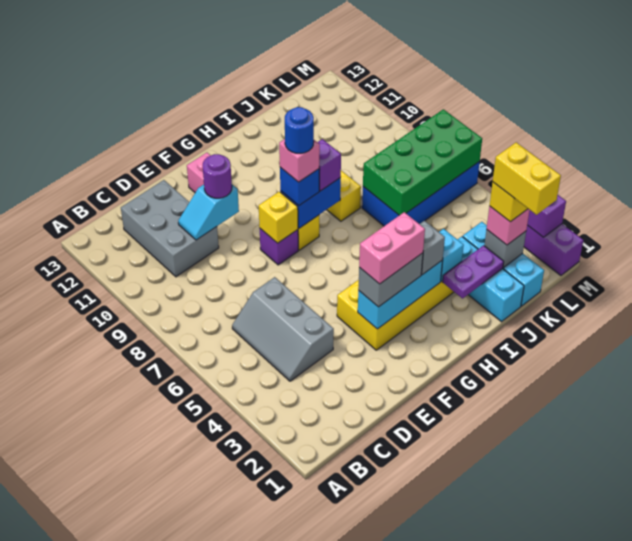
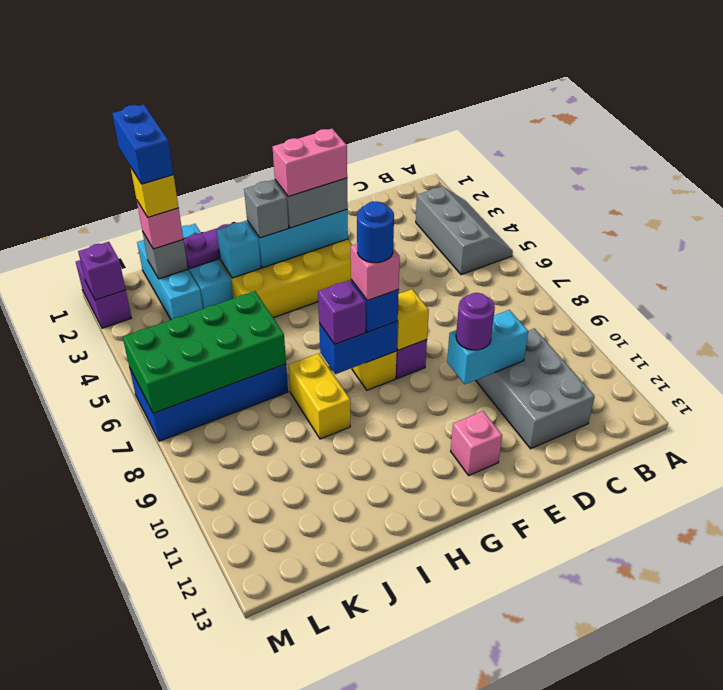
grey slope C4:D6 level 1 top D -> grey slope A3:B5 level 1 top B
cyan slope D10:E10 level 2 top E -> cyan brick D10:E10 level 2
yellow brick K1:K2 level 5 -> blue brick K1:K2 level 5

